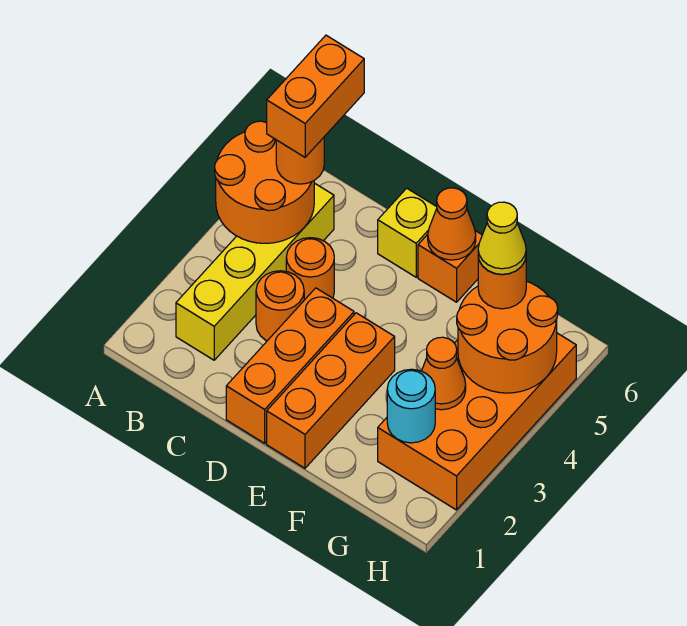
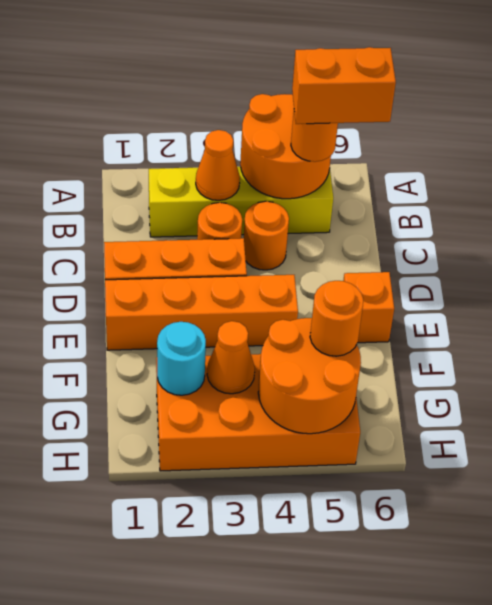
yellow brick D6 level 1 -> none
orange brick E1:E3 level 1 -> orange brick E1:E4 level 1
orange cone E6 level 2 -> orange cone B3 level 2
yellow cone G5 level 4 -> none

